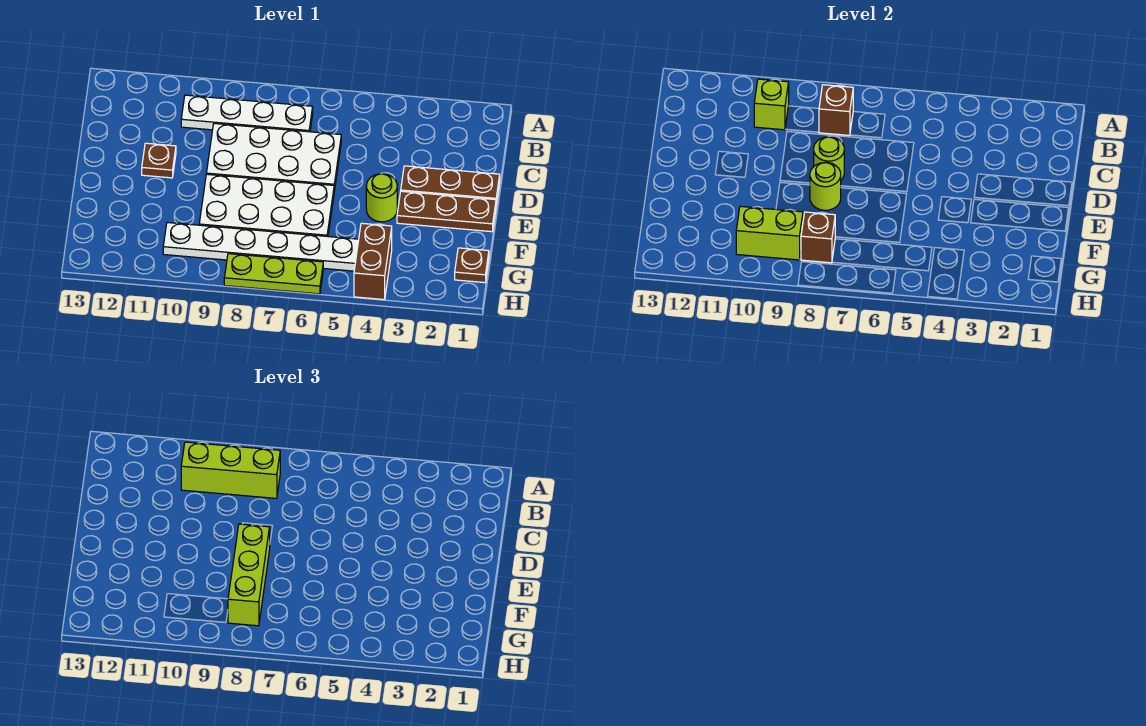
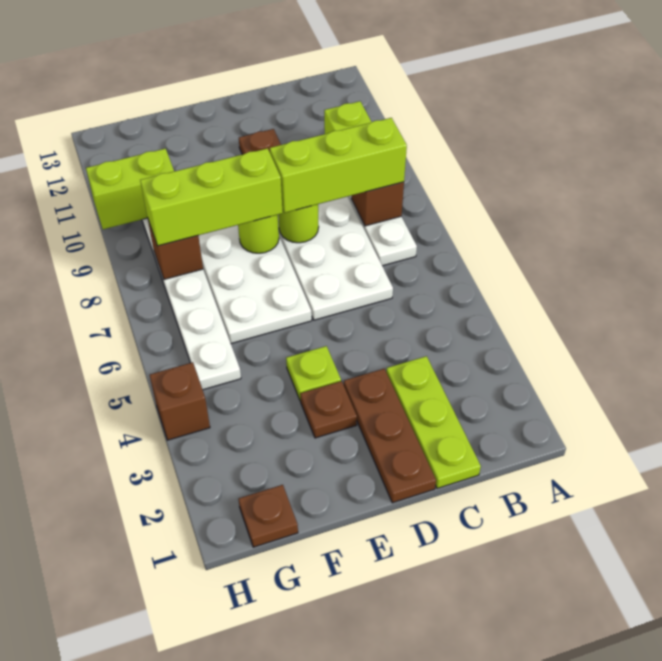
lime brick B8:B10 level 3 -> lime brick B8:D8 level 3
brown plate E1:E3 level 1 -> brown plate E3 level 1
lime round brick E4 level 1 -> lime plate E4 level 1
brown brick G4:H4 level 1 -> brown brick H4 level 1
lime brick G9:G10 level 2 -> lime brick G10:H10 level 2
lime plate H6:H8 level 1 -> lime plate C1:C3 level 1

